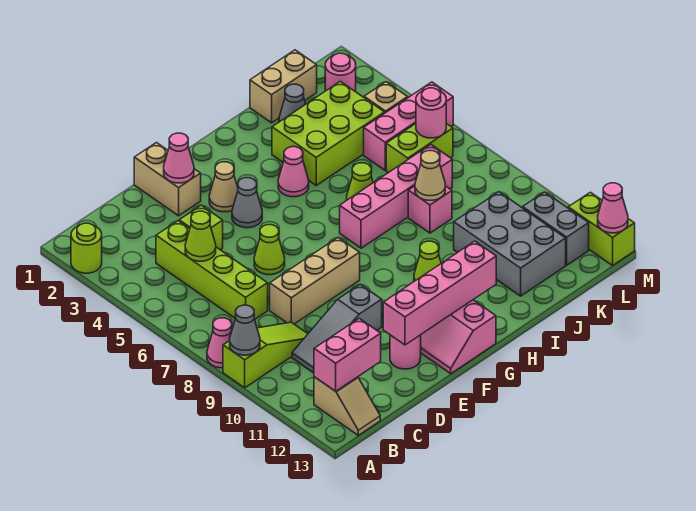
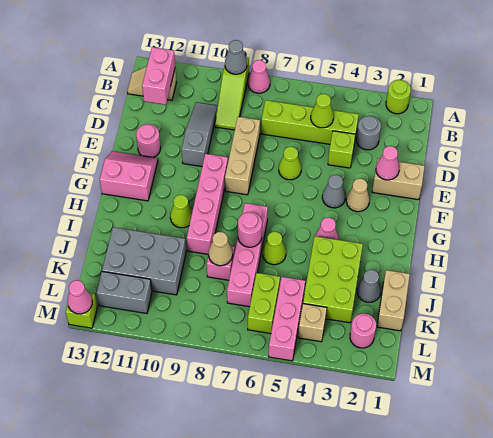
none -> grey round brick C3 level 1
pink brick E12:H12 level 2 -> pink brick F9:I9 level 1
pink round brick L6 level 2 -> pink round brick I7 level 2
lime brick M12:M13 level 1 -> lime brick M13 level 1

